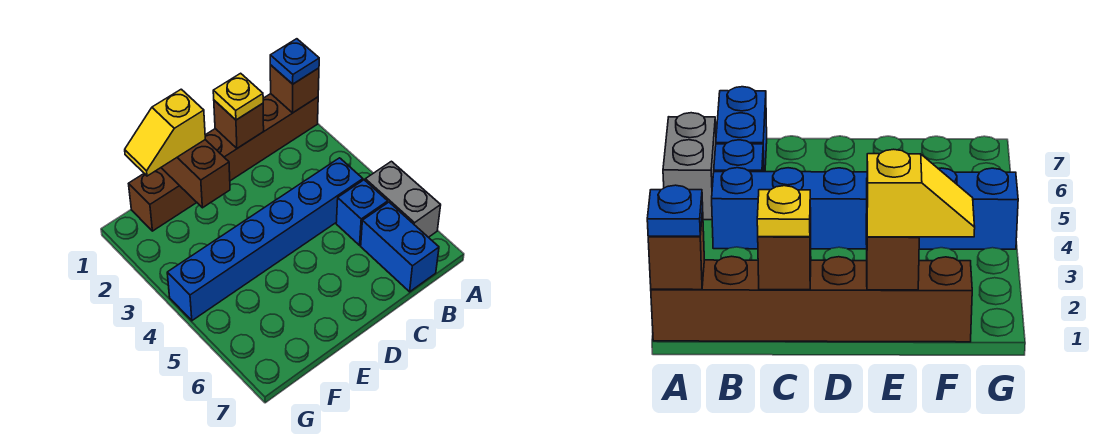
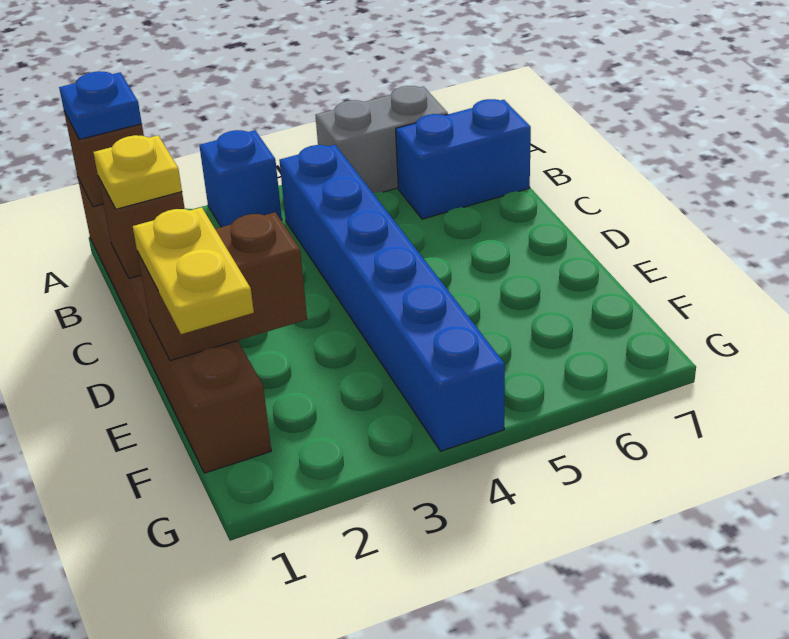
blue brick B5 level 1 -> blue brick A3 level 1
yellow slope E1:F1 level 3 top E -> yellow plate E1:F1 level 3

